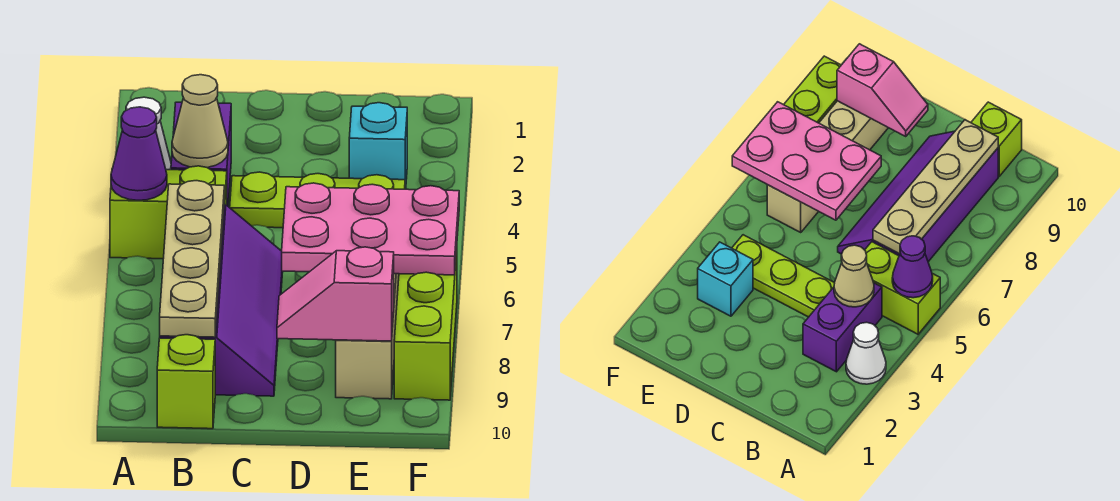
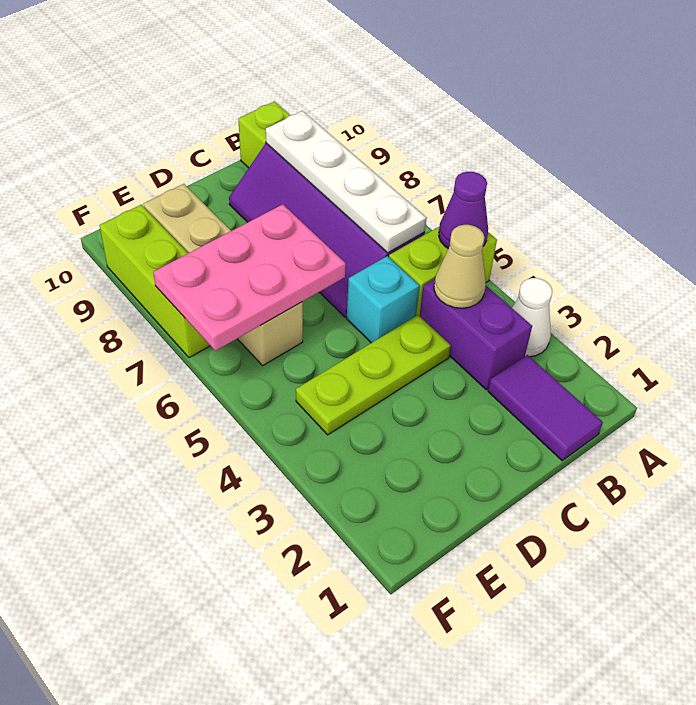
none -> purple tile B1:B2 level 1
tan plate B6:B9 level 2 -> white plate B6:B9 level 2
pink slope D9:E9 level 2 top E -> none
cyan brick E3 level 1 -> cyan brick C5 level 1

